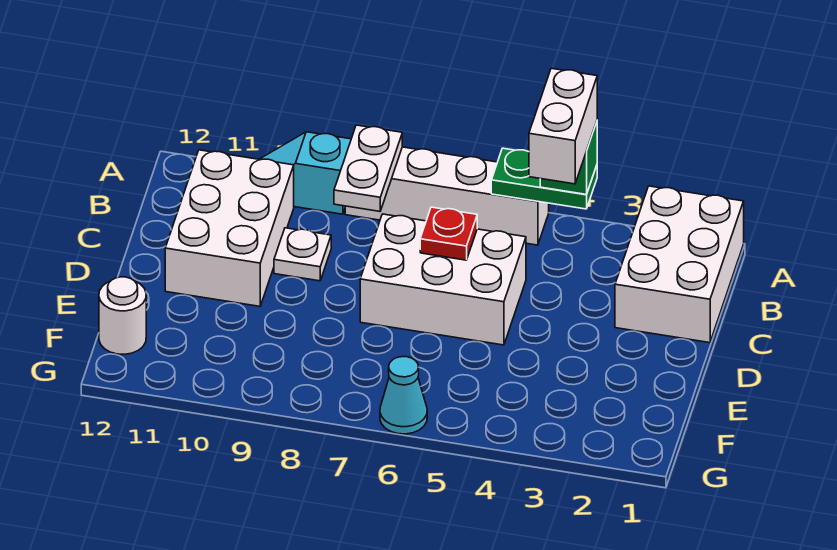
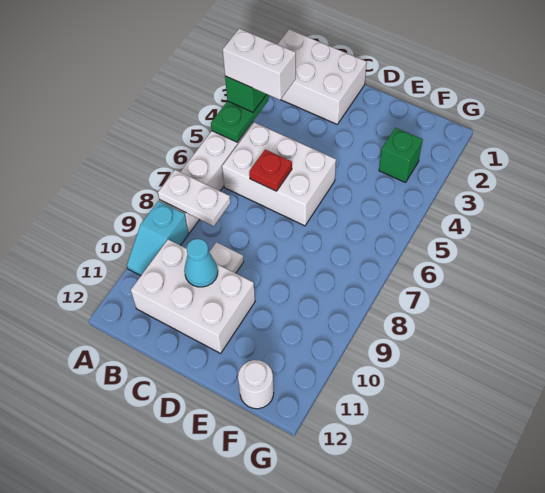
white brick C5:D7 level 1 -> white brick B5:D6 level 1
none -> green brick F3 level 1
cyan cone G6 level 1 -> cyan cone C10 level 2

